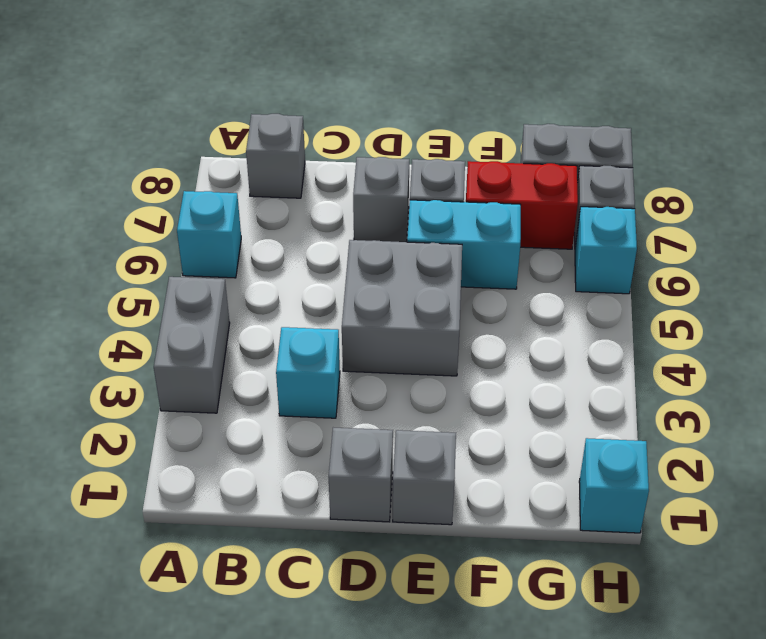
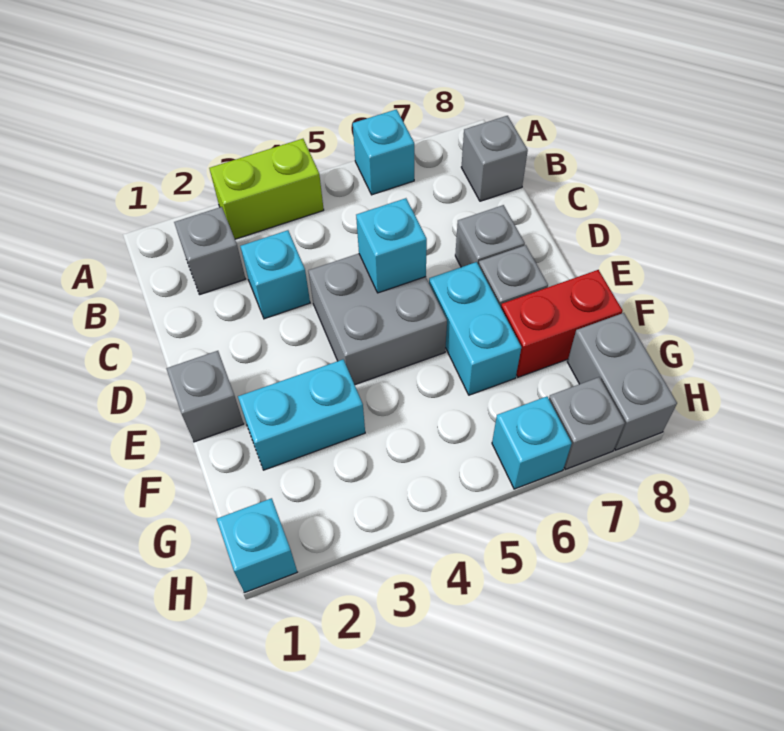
grey brick A3:A4 level 1 -> lime brick A3:A4 level 1
grey brick D1 level 1 -> grey brick B2 level 1
none -> cyan brick D5 level 2
none -> cyan brick F2:F3 level 1
red brick F7:G7 level 1 -> red brick F7:F8 level 1

